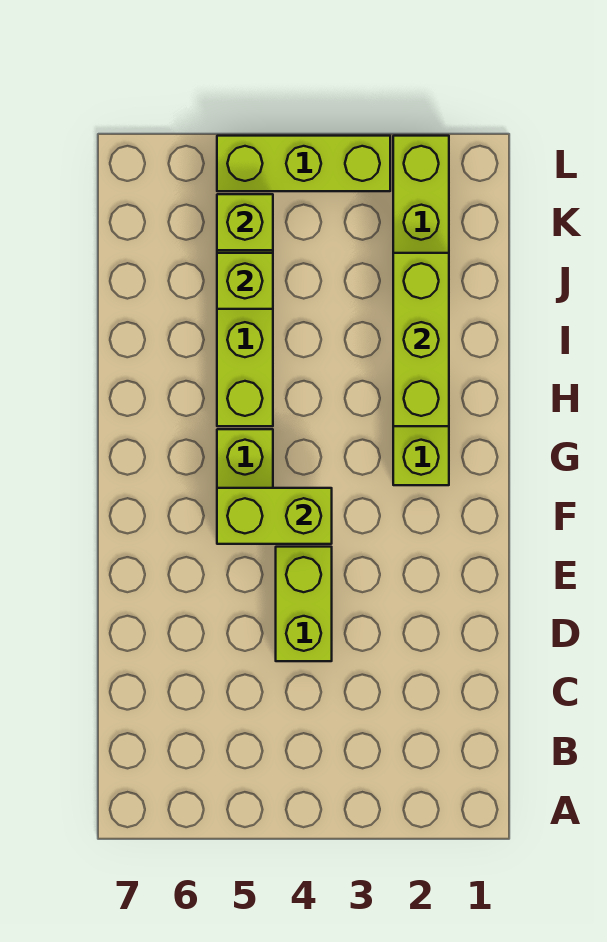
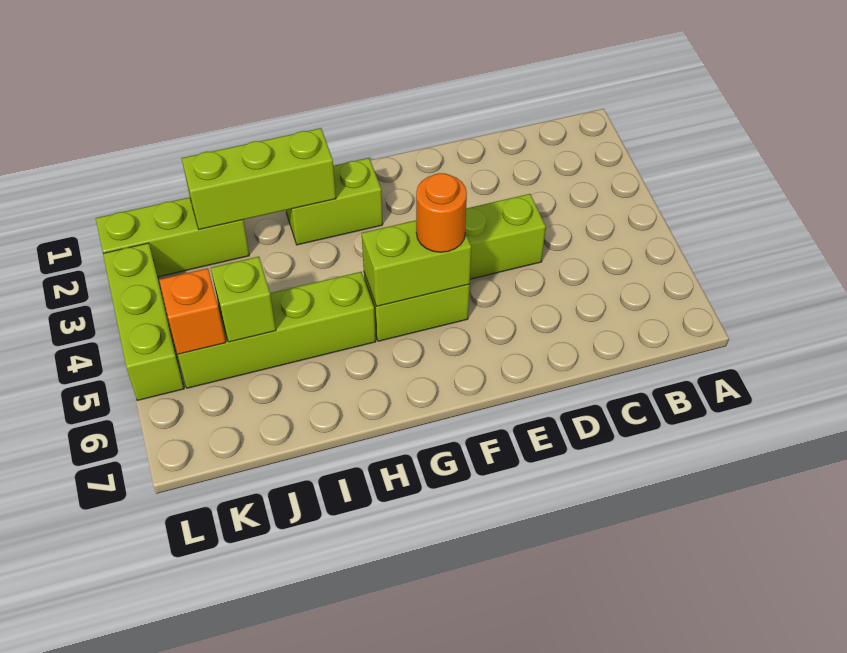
lime brick F4:F5 level 2 -> lime brick F5:G5 level 2
none -> orange round brick F5 level 3
lime brick K5 level 2 -> orange brick K5 level 2

